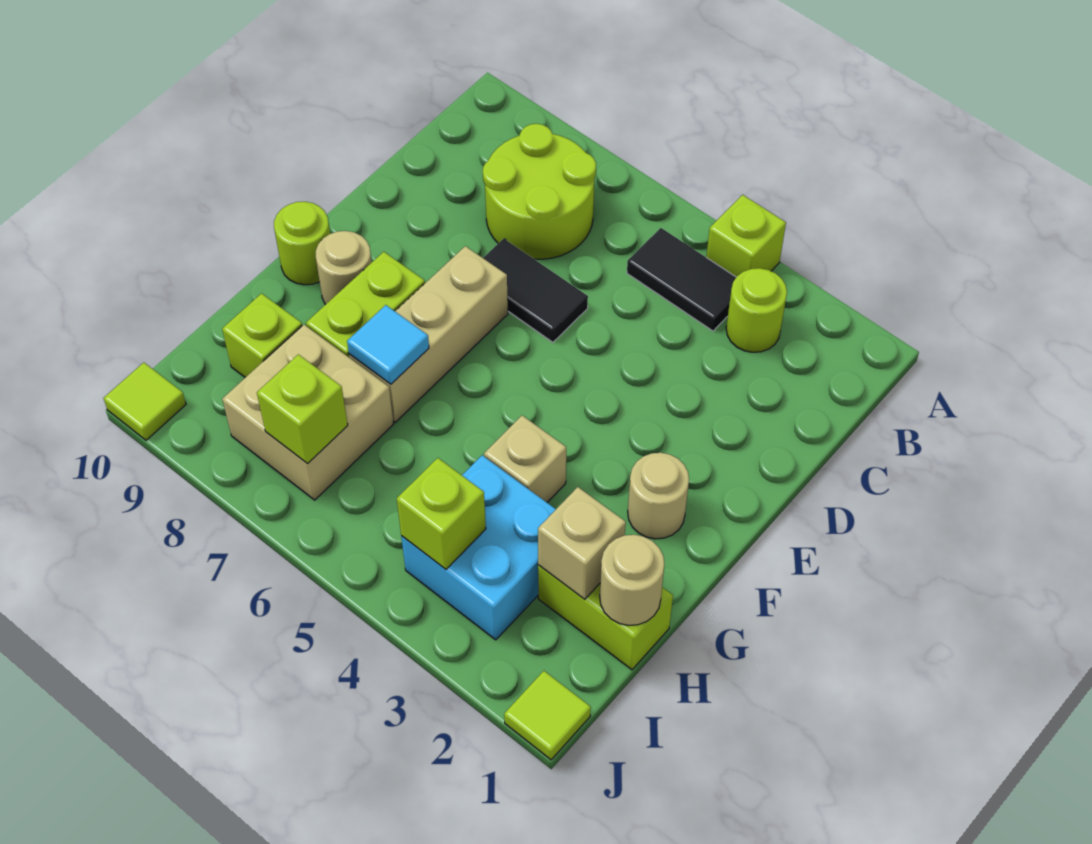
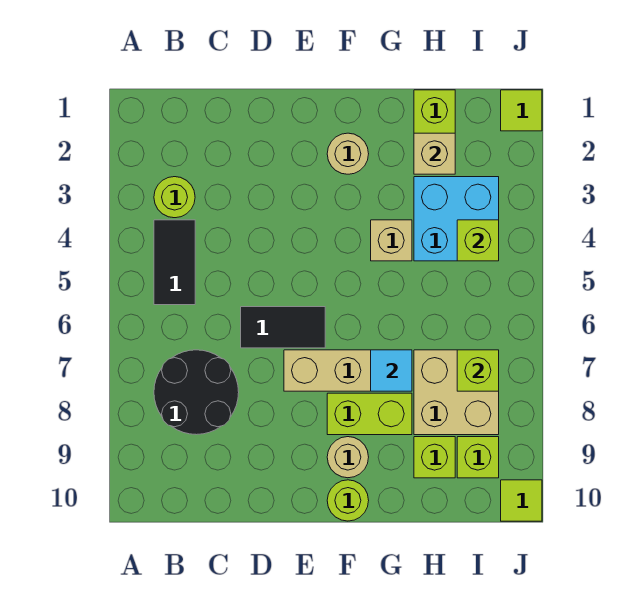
lime brick A4 level 1 -> lime brick I9 level 1
lime round brick B7:C8 level 1 -> black round brick B7:C8 level 1
black tile D6:D7 level 1 -> black tile D6:E6 level 1
tan round brick H1 level 2 -> none

